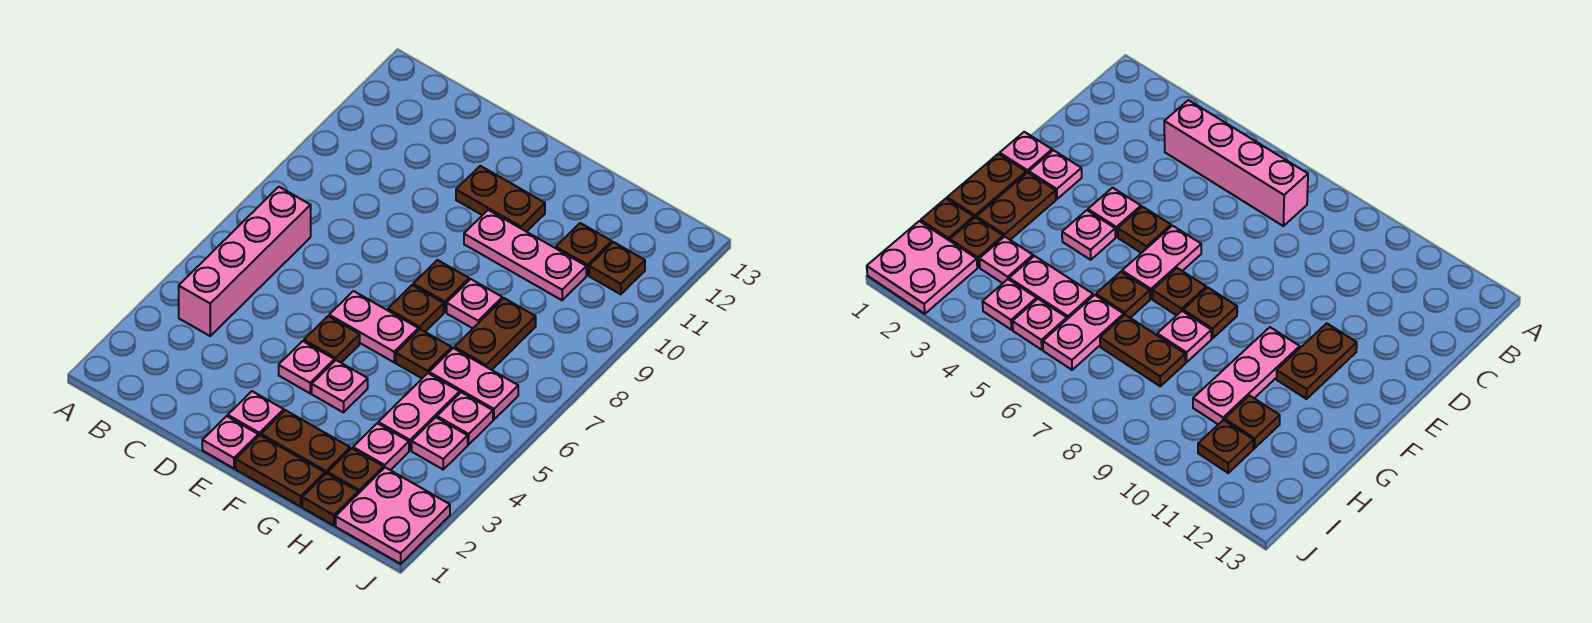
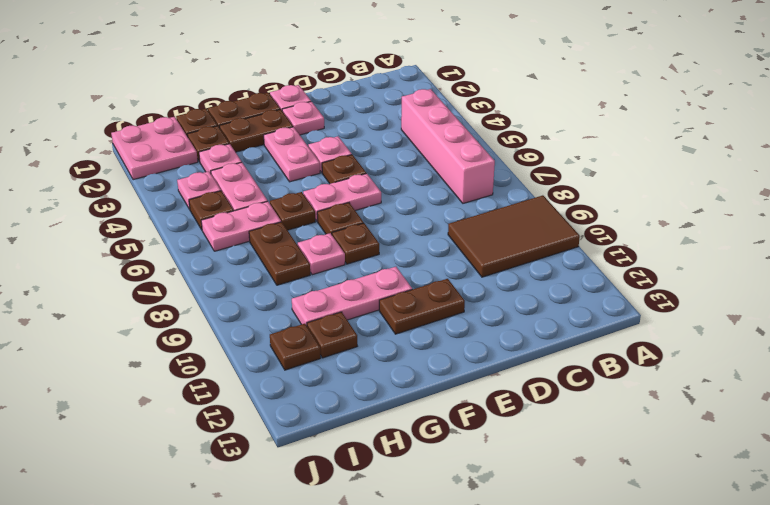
none -> brown tile A9:C10 level 1
pink plate F4 level 1 -> pink plate F3:F4 level 1
pink plate I5 level 1 -> brown plate I5 level 1

